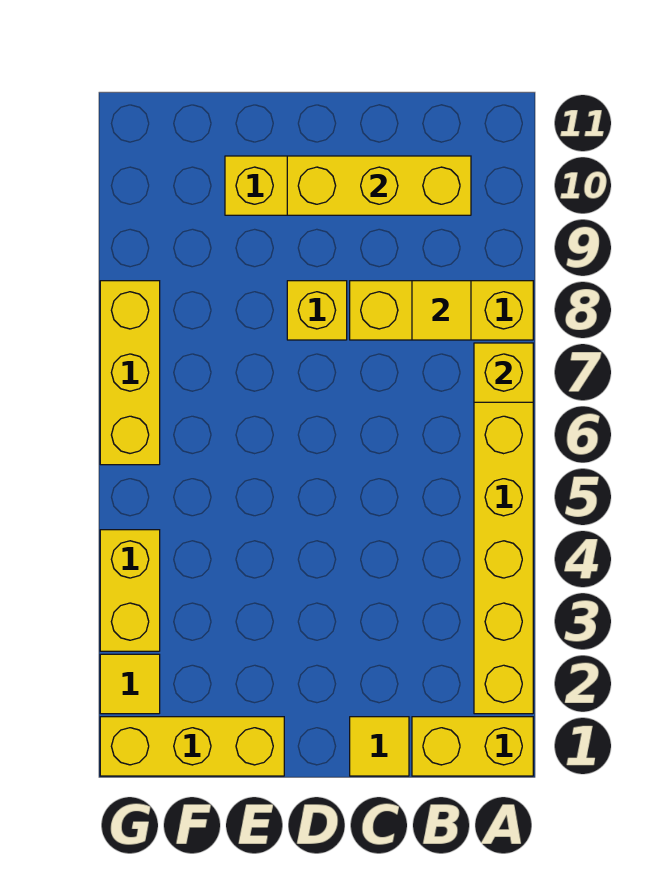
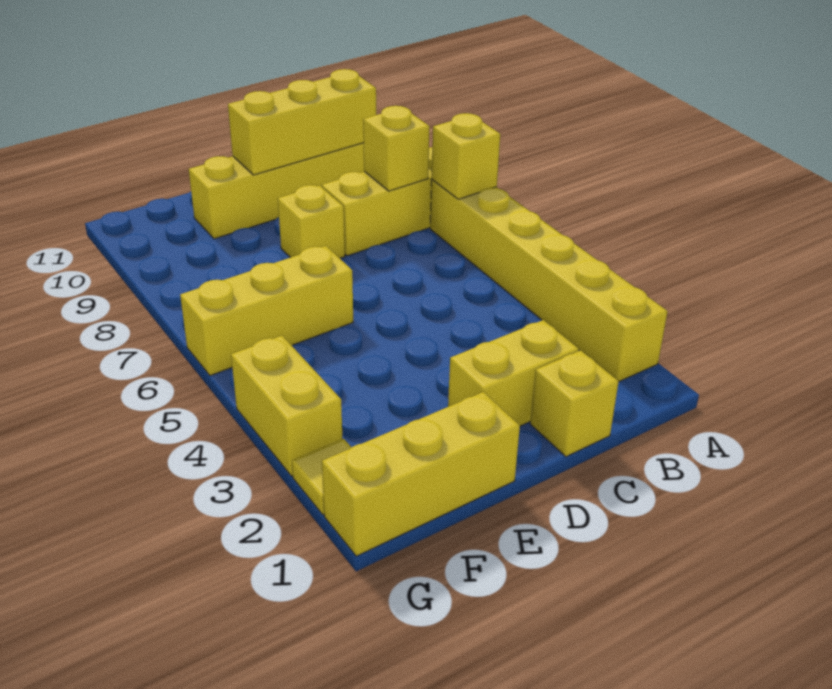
yellow brick A1:B1 level 1 -> yellow brick C2:D2 level 1
yellow tile B8 level 2 -> yellow brick B8 level 2
yellow tile C1 level 1 -> yellow brick C1 level 1
yellow brick G6:G8 level 1 -> yellow brick E6:G6 level 1

